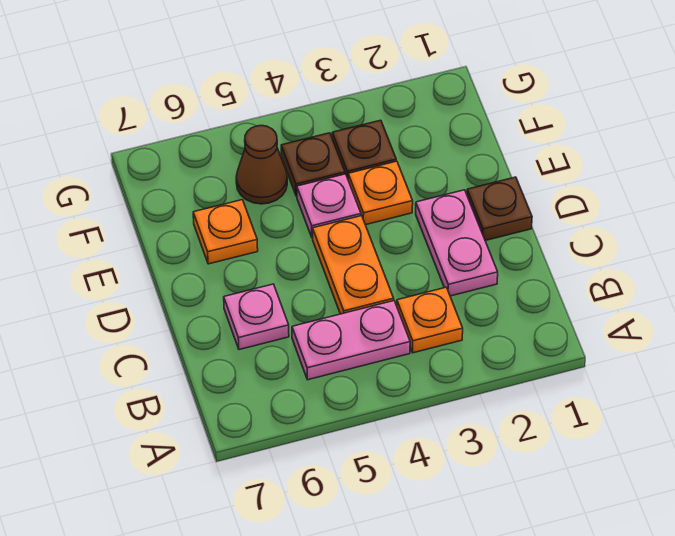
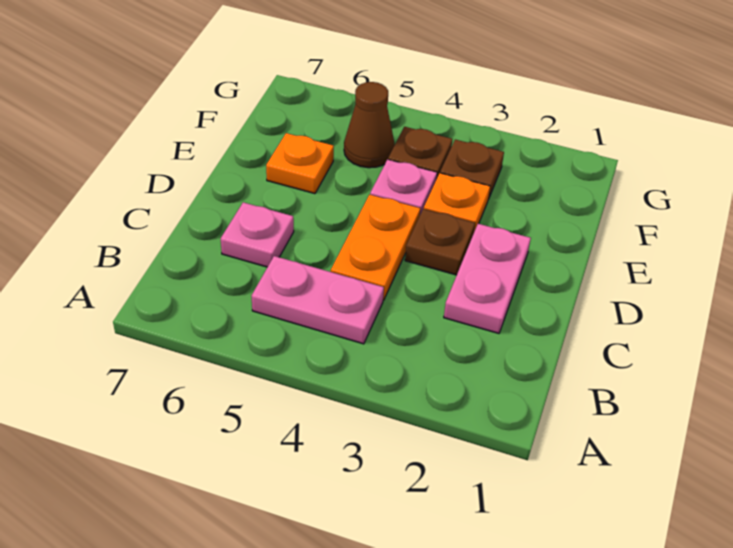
orange plate B3 level 1 -> none
brown plate D1 level 1 -> brown plate D3 level 1

